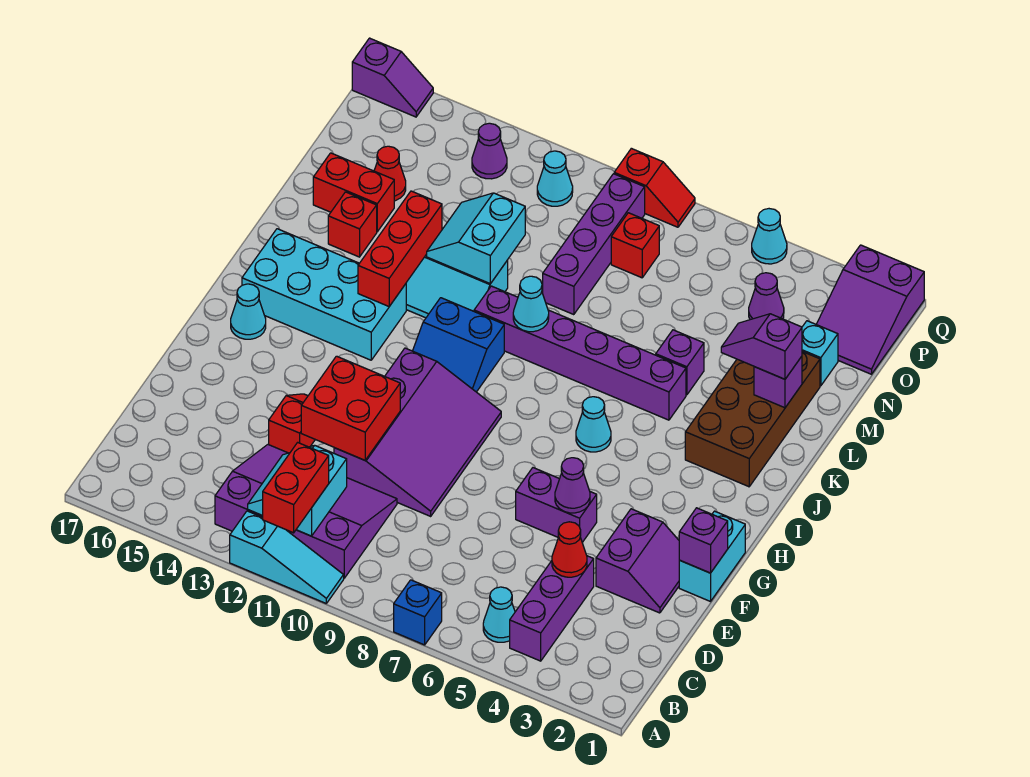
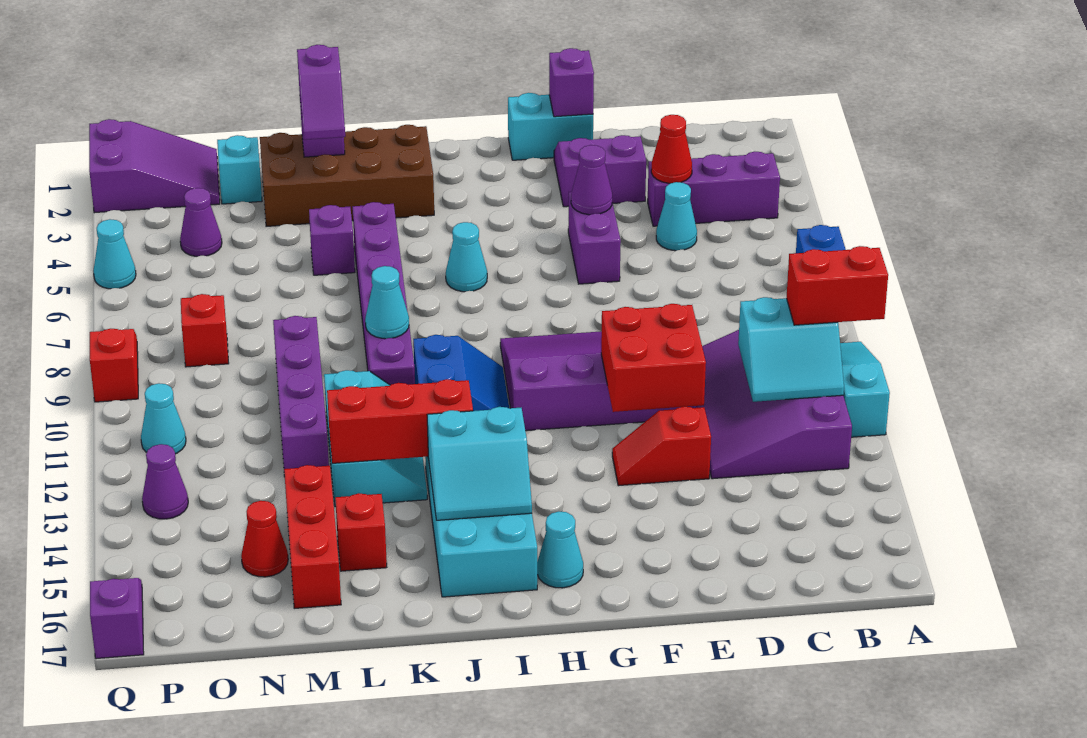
cyan cone B5 level 1 -> cyan cone D5 level 1
cyan slope L11:M12 level 2 top 11 -> cyan slope I14:J15 level 2 top 14
purple brick M9:P9 level 1 -> purple brick M9:M12 level 1
red brick M15:M16 level 1 -> red brick M14:M16 level 1

